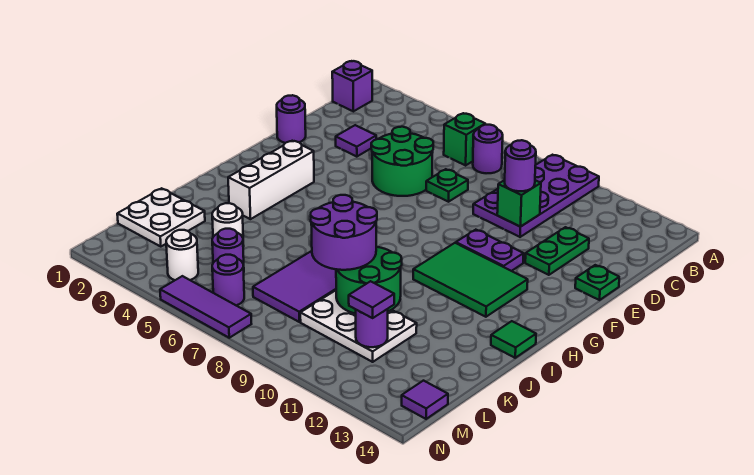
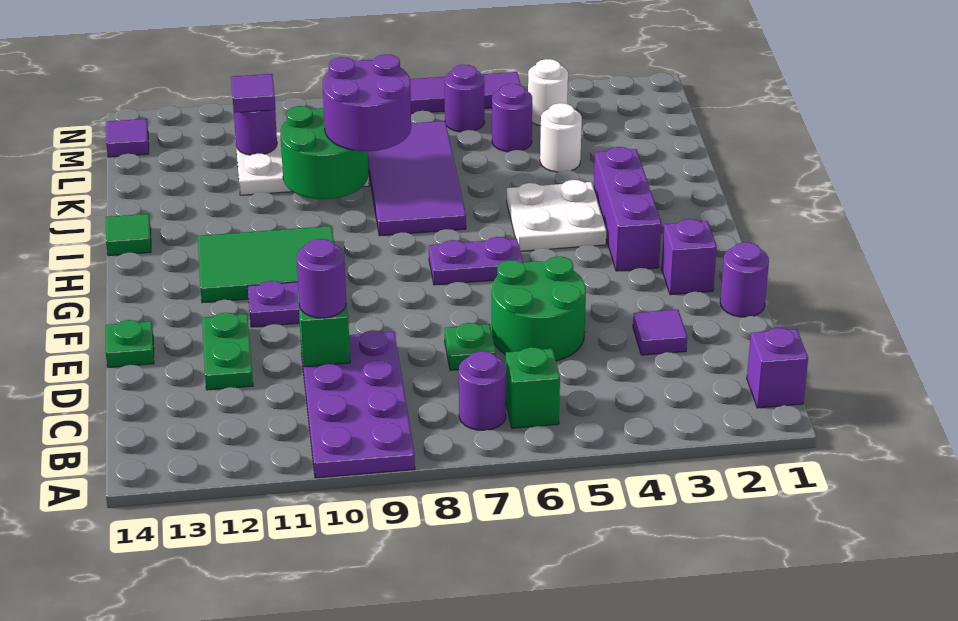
none -> purple brick F2 level 1
white brick G3:I3 level 1 -> purple brick G3:I3 level 1
none -> purple plate G6:G7 level 1
white plate K1:L2 level 1 -> white plate H4:I5 level 1

